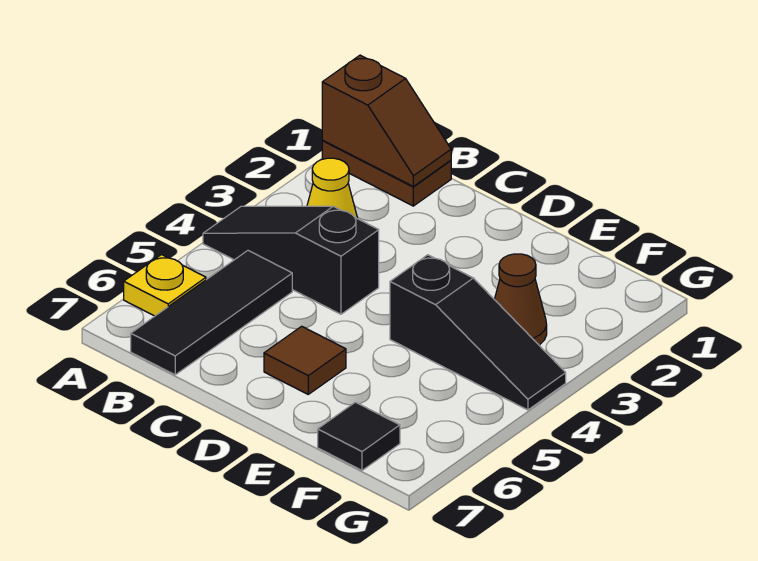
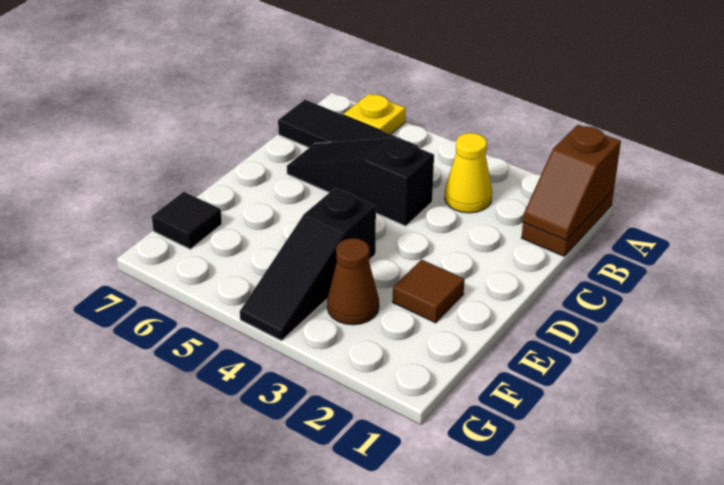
black slope A4:C4 level 1 top C -> black slope C4:C6 level 1 top 4
brown tile D6 level 1 -> brown tile E2 level 1

